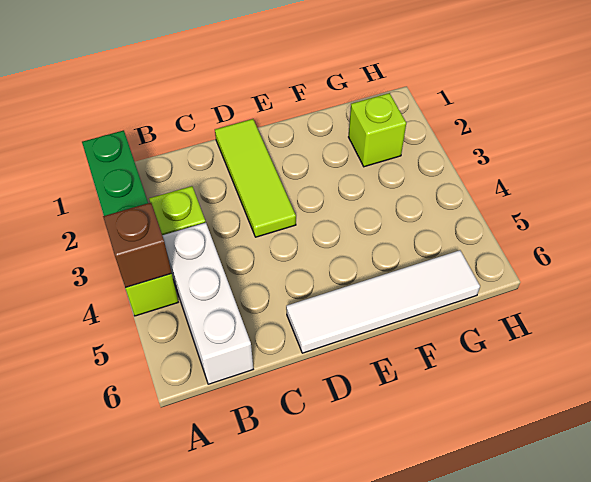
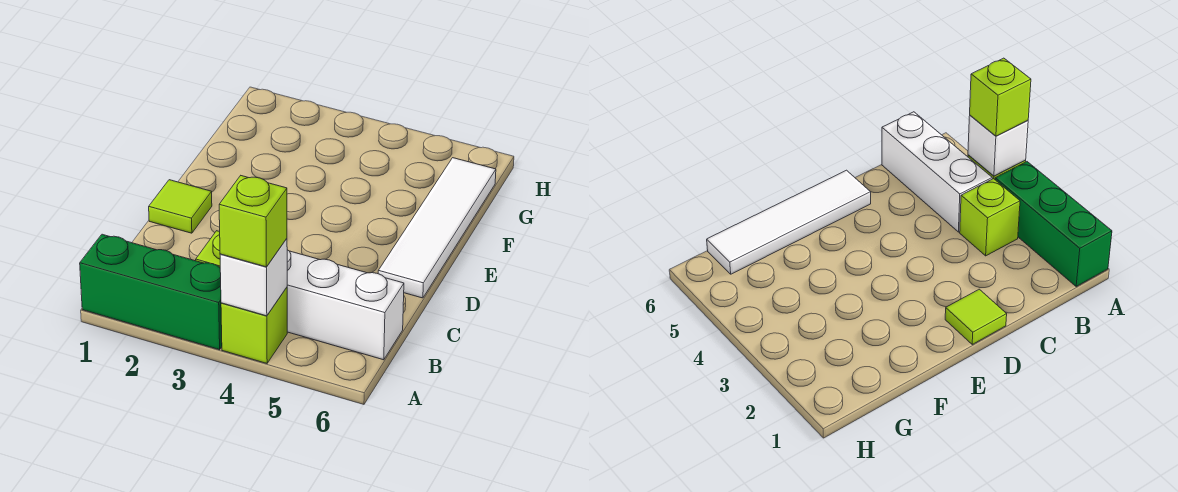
brown brick A4 level 2 -> white brick A4 level 2
lime tile D1:D3 level 1 -> lime tile D1 level 1
lime brick G2 level 1 -> lime brick A4 level 3

